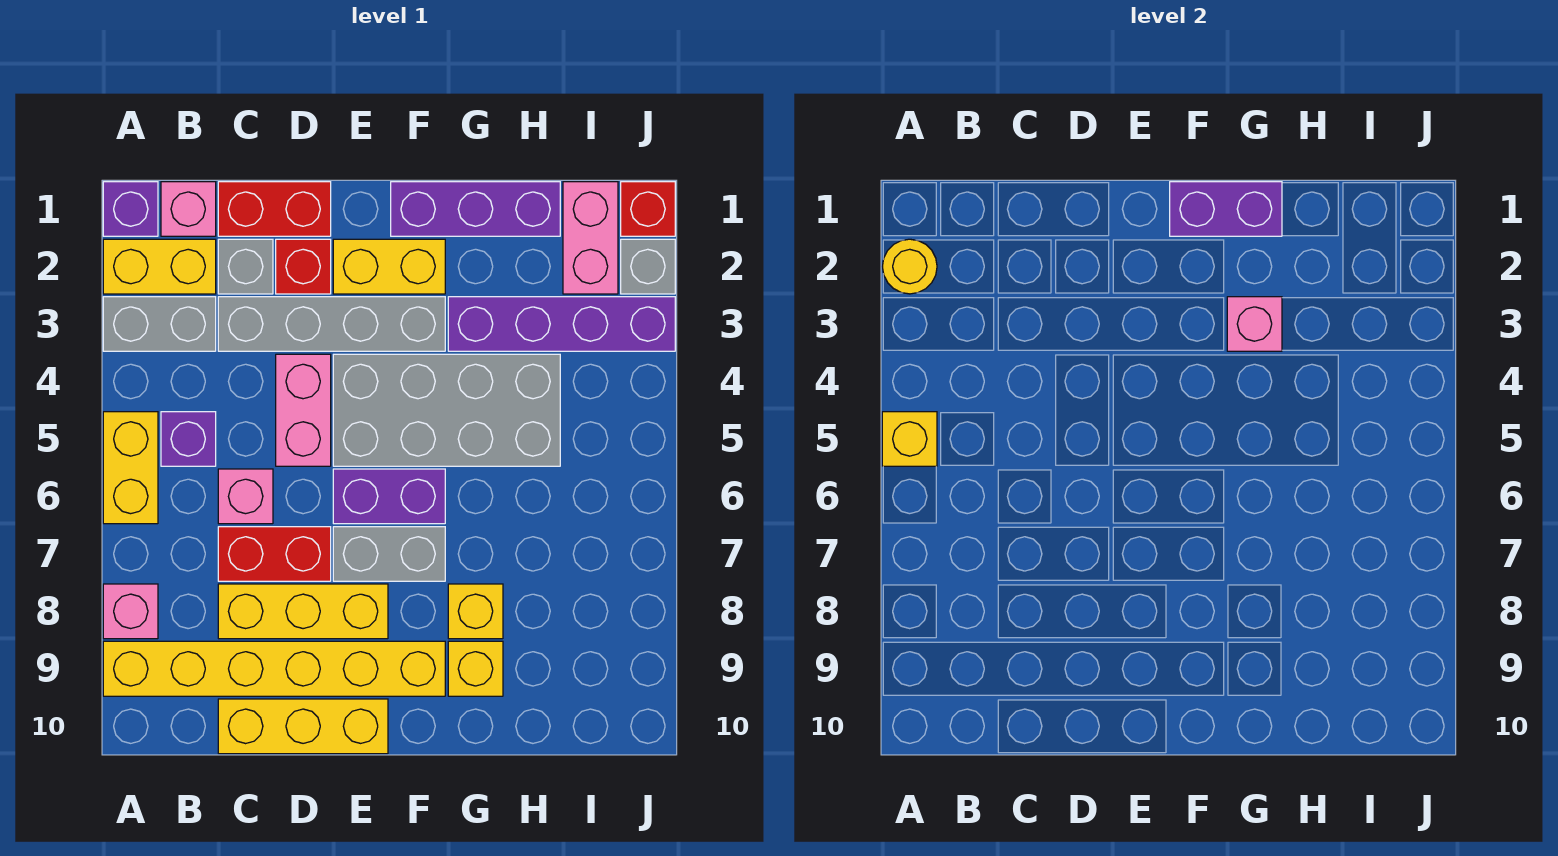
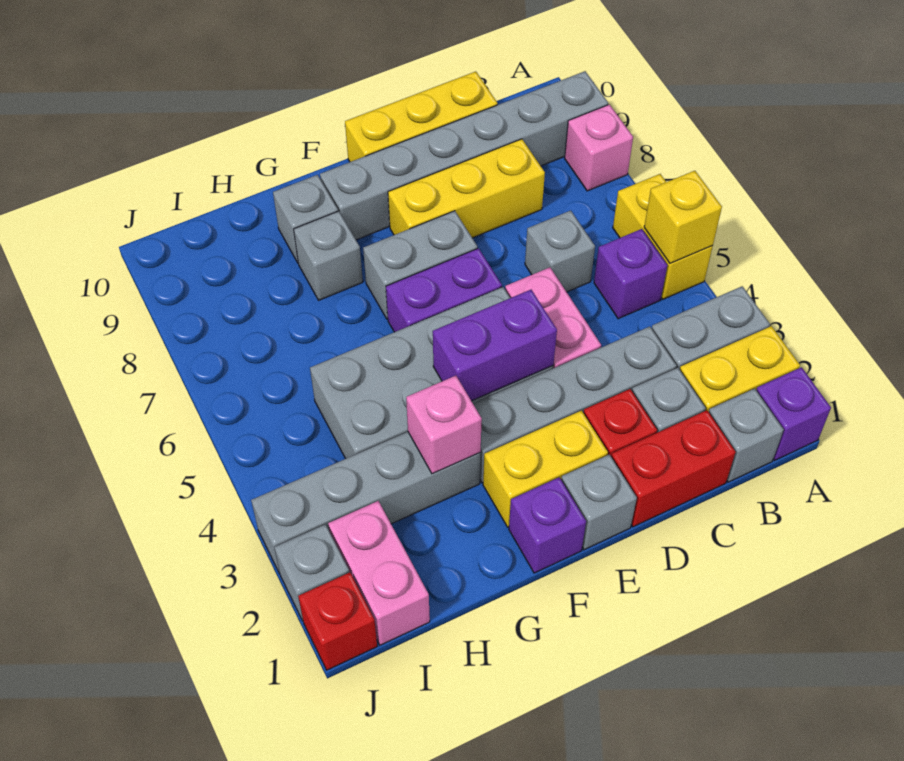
yellow round brick A2 level 2 -> none
yellow brick A9:F9 level 1 -> grey brick A9:F9 level 1
pink brick B1 level 1 -> grey brick B1 level 1
pink brick C6 level 1 -> grey brick C6 level 1
red brick C7:D7 level 1 -> none
none -> grey brick E1 level 1
purple brick F1:H1 level 1 -> purple brick F1 level 1
purple brick F1:G1 level 2 -> purple brick E4:F4 level 2
purple brick G3:J3 level 1 -> grey brick G3:J3 level 1
yellow brick G8 level 1 -> grey brick G8 level 1
yellow brick G9 level 1 -> grey brick G9 level 1

